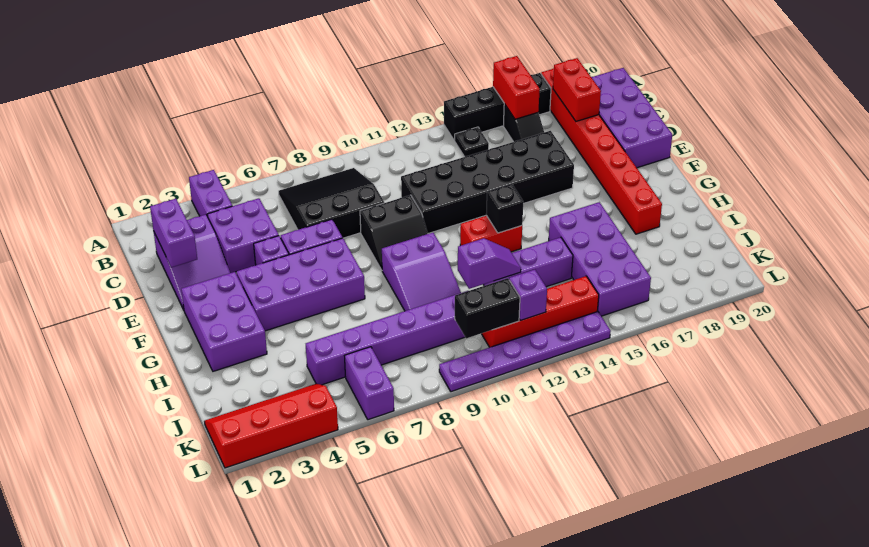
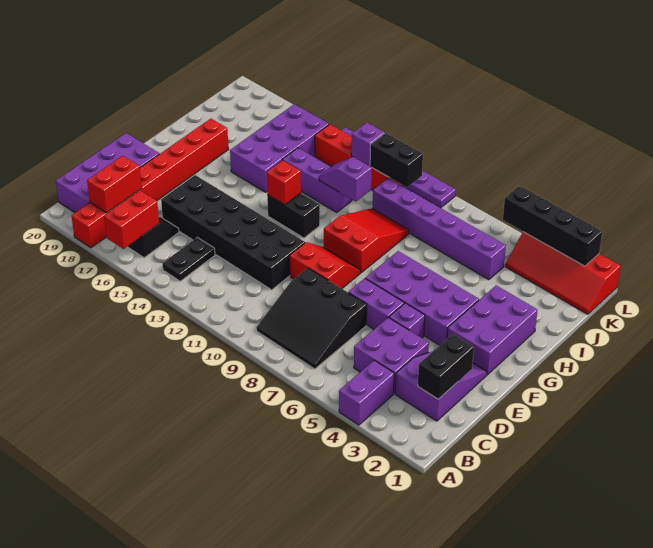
black brick A14:A17 level 1 -> black brick L2:L5 level 2
black plate B14 level 1 -> black plate B14:C14 level 1
purple brick C2:D2 level 2 -> black brick C2:D2 level 2
black slope E9:F10 level 1 top E -> red slope E9:F10 level 1 top E
purple slope G9:I10 level 1 top G -> red slope G9:I10 level 1 top G
red brick G12:G13 level 1 -> black brick G12:G13 level 1
black brick G13 level 2 -> red brick G13 level 2
purple brick K6:L6 level 1 -> none

